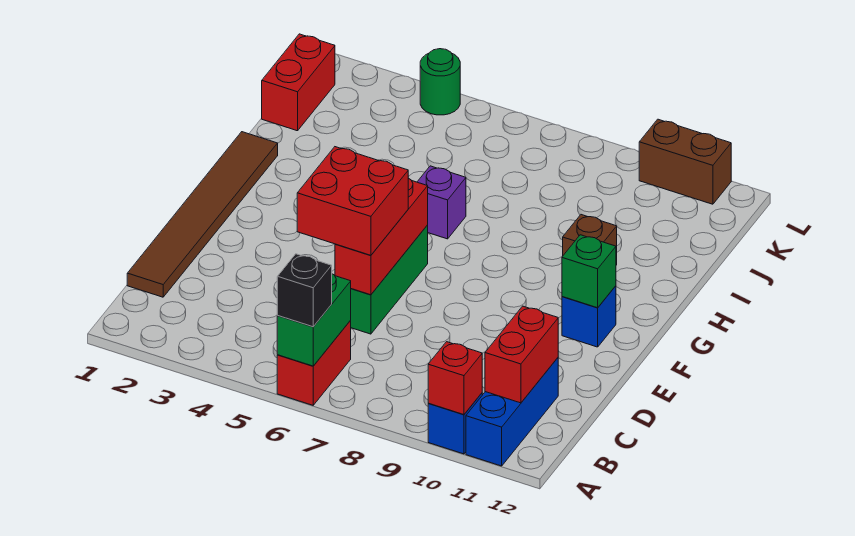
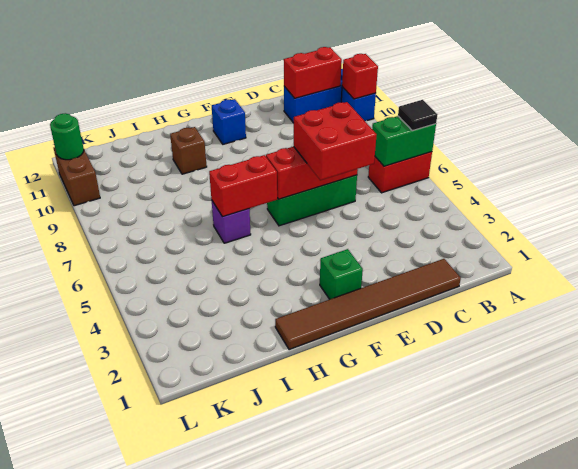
black brick A6 level 3 -> black tile A6 level 3
green brick F11 level 2 -> green brick F2 level 1
red brick J1:K1 level 1 -> red brick G6:H6 level 2
green round brick L4 level 1 -> green round brick L11 level 2

